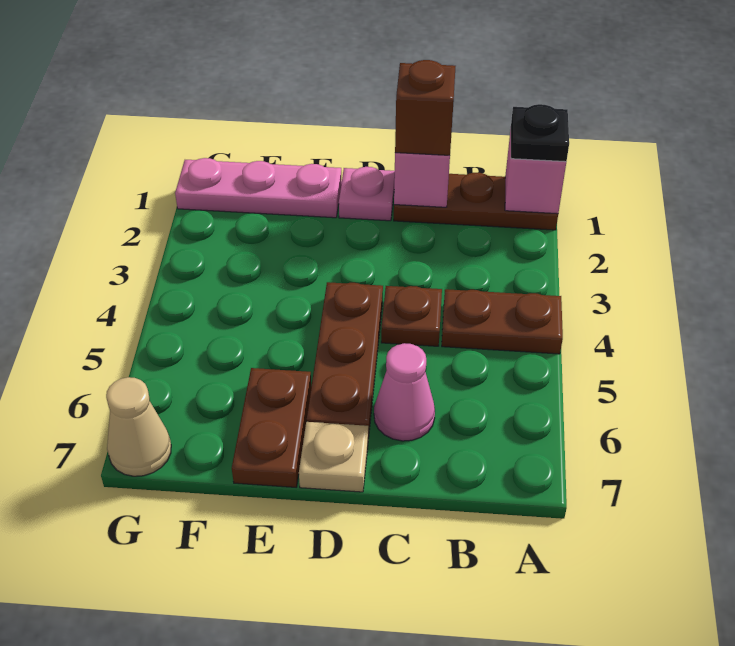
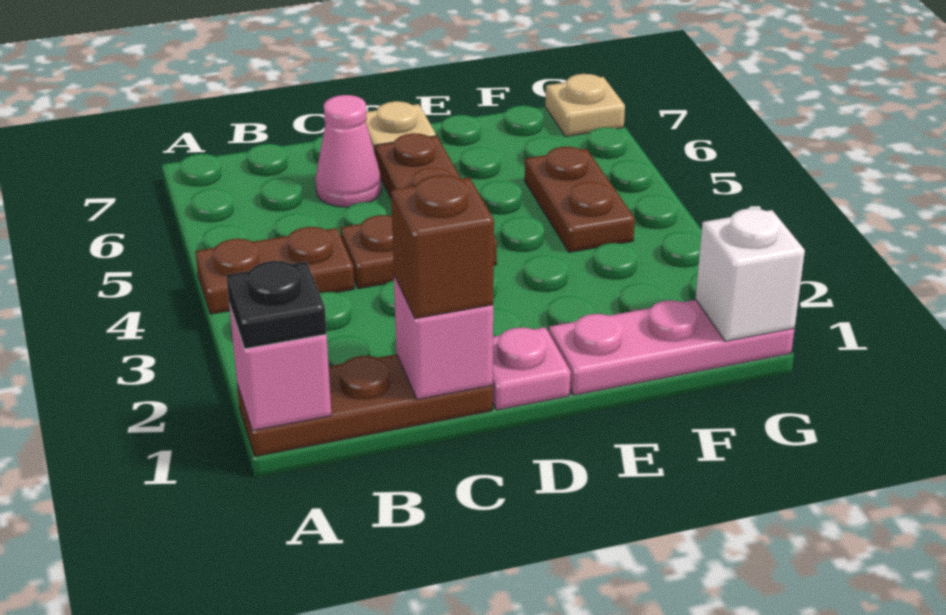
brown plate E6:E7 level 1 -> brown plate F4:F5 level 1
none -> white brick G1 level 2
tan cone G7 level 1 -> tan plate G7 level 1

